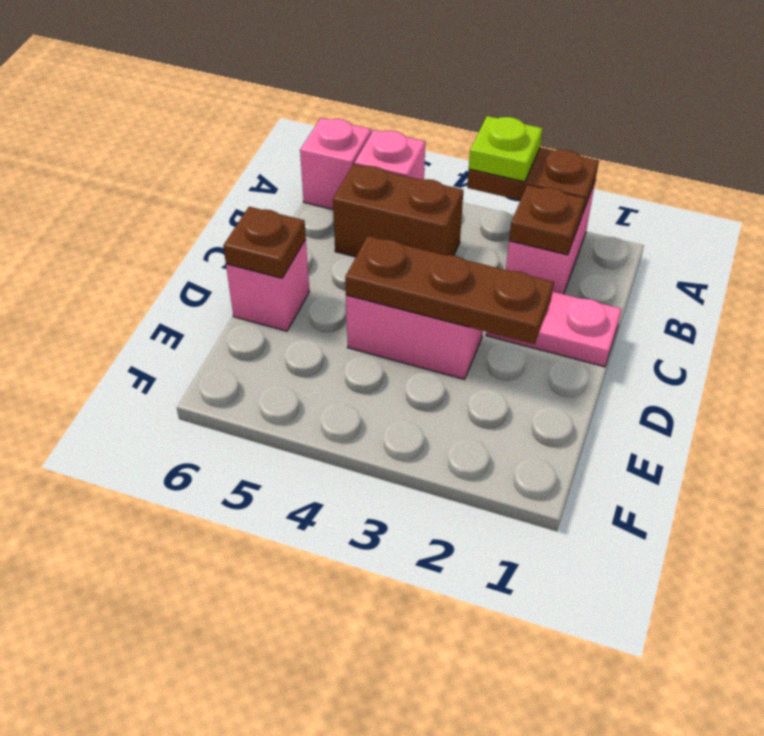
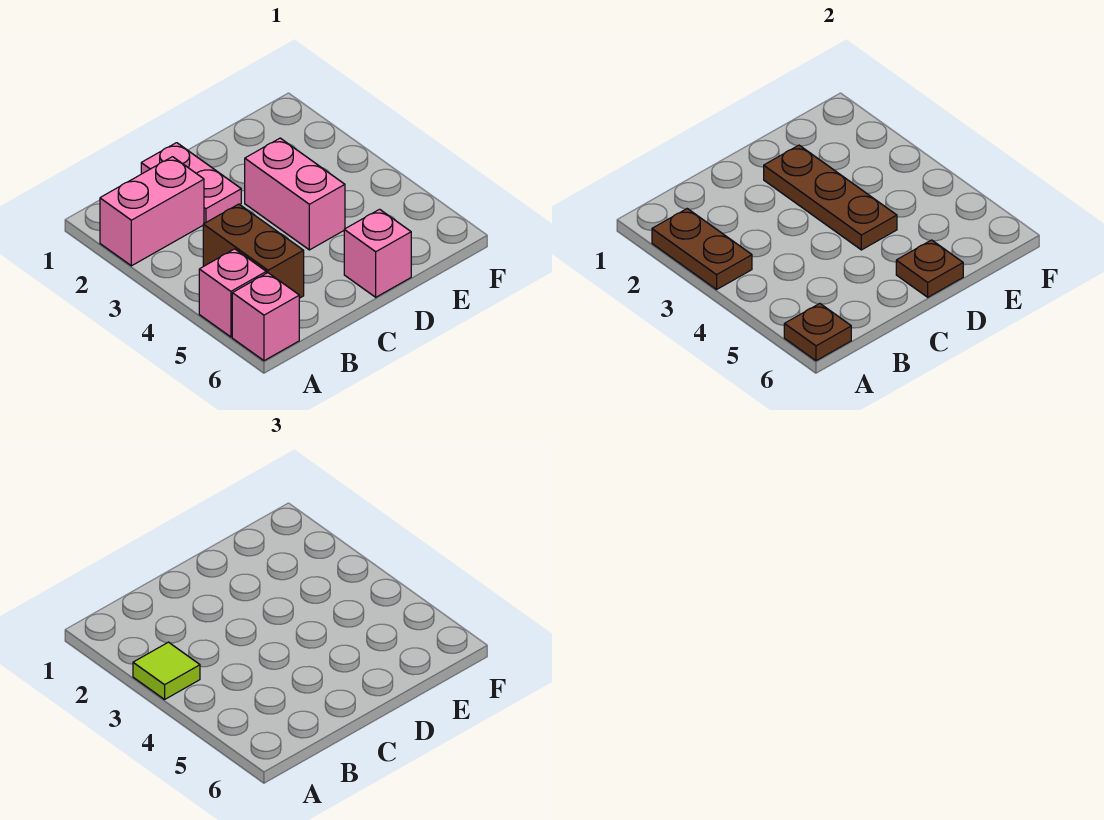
lime plate A3 level 3 -> lime tile A3 level 3
brown plate B2 level 2 -> brown plate A6 level 2

